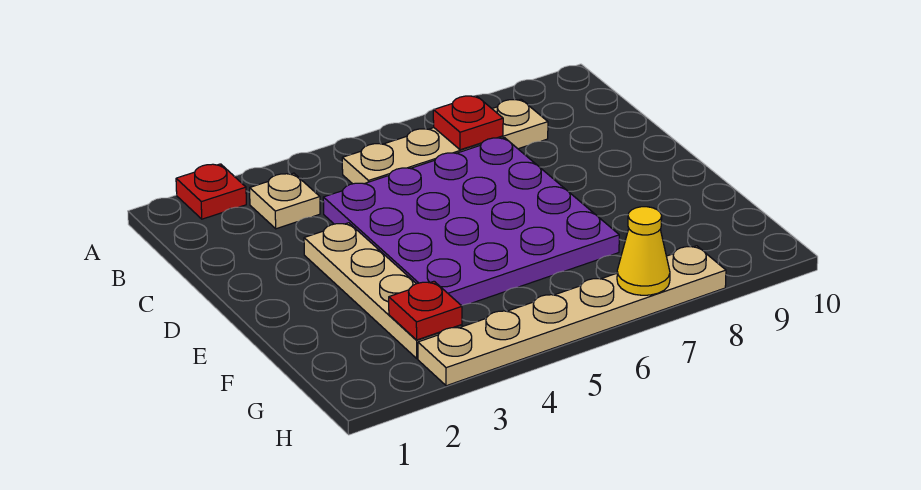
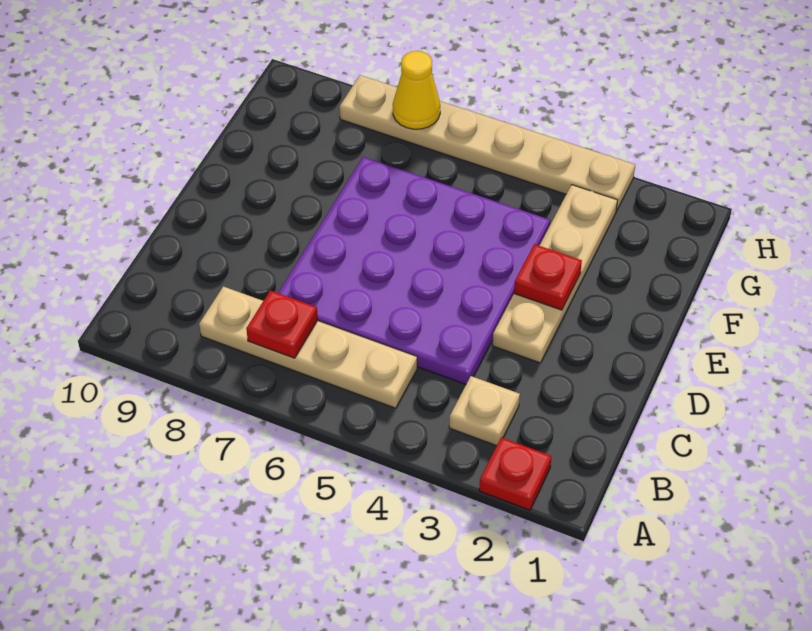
red plate G3 level 2 -> red plate E3 level 2

